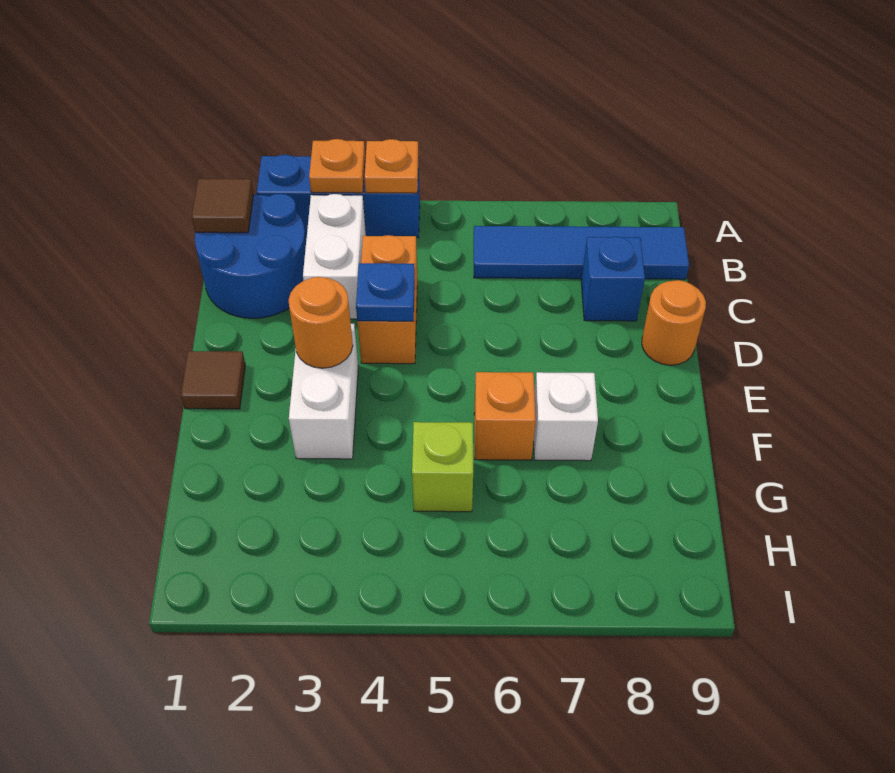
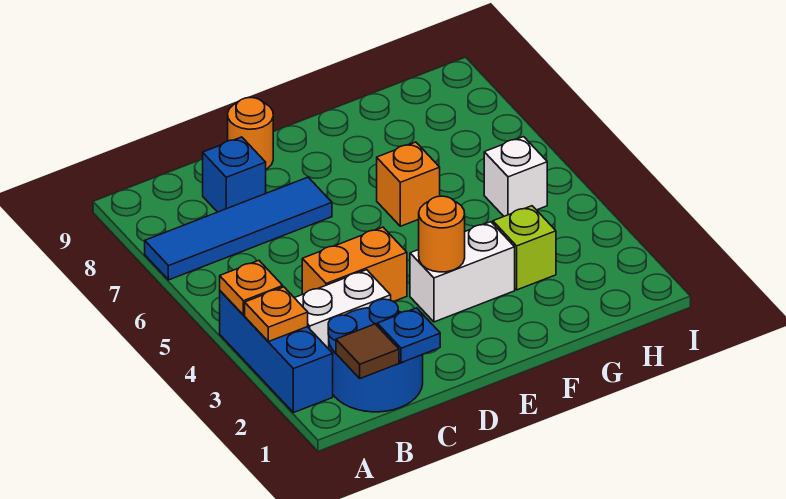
blue tile B6:B9 level 1 -> blue tile A7:D7 level 1
blue plate D4 level 2 -> blue plate C1 level 2
brown tile E1 level 1 -> none
white brick F7 level 1 -> white brick H5 level 1
lime brick G5 level 1 -> lime brick G3 level 1

